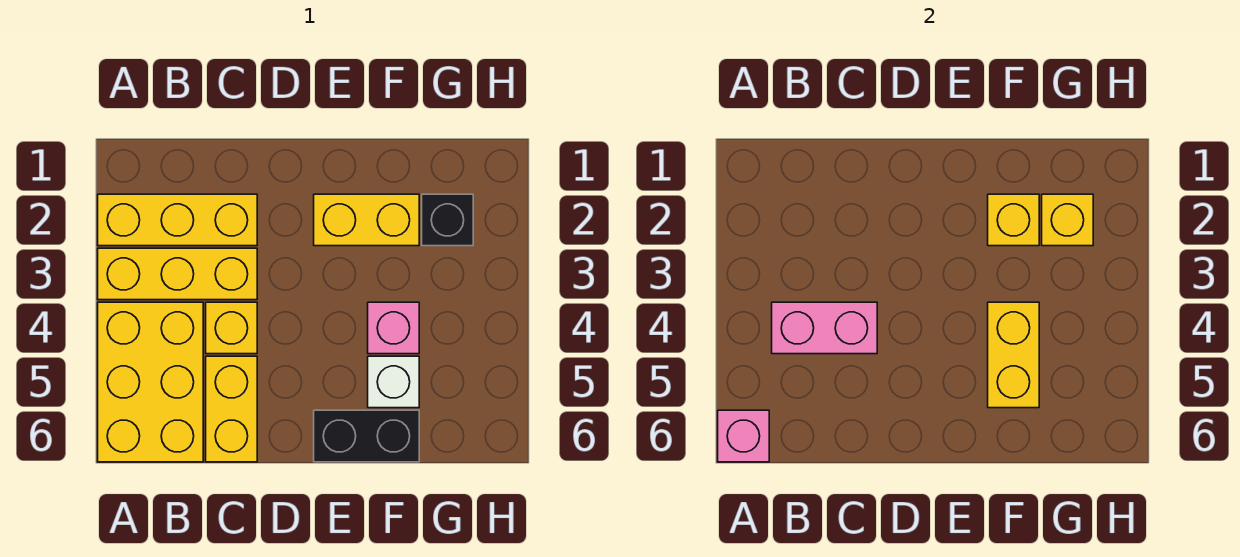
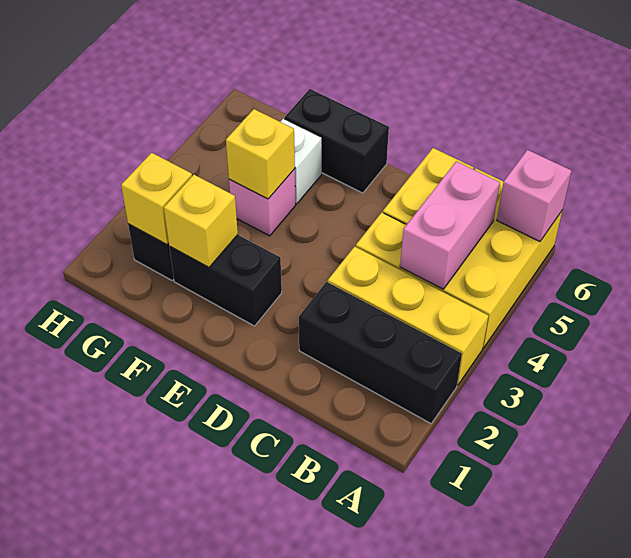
yellow brick A2:C2 level 1 -> black brick A2:C2 level 1
pink brick B4:C4 level 2 -> pink brick B4:B5 level 2
yellow brick E2:F2 level 1 -> black brick E2:F2 level 1
yellow brick F4:F5 level 2 -> yellow brick F4 level 2

